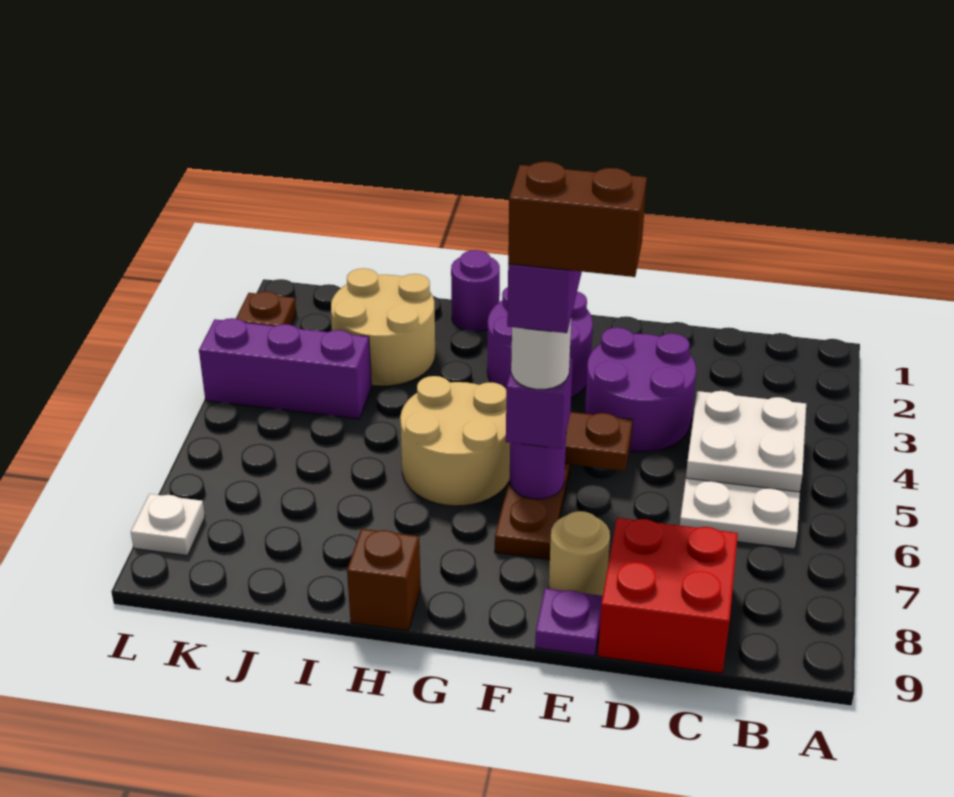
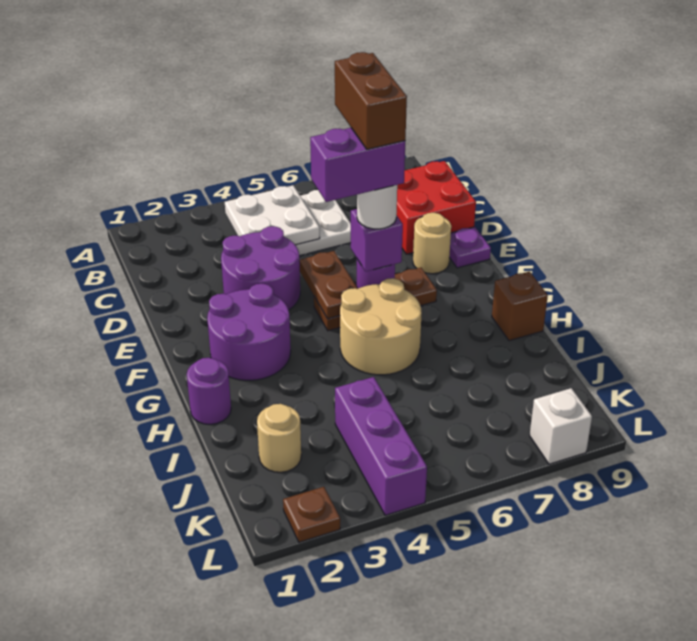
tan round brick I2:J3 level 1 -> tan round brick J2 level 1
white plate L8 level 1 -> white brick L8 level 1

